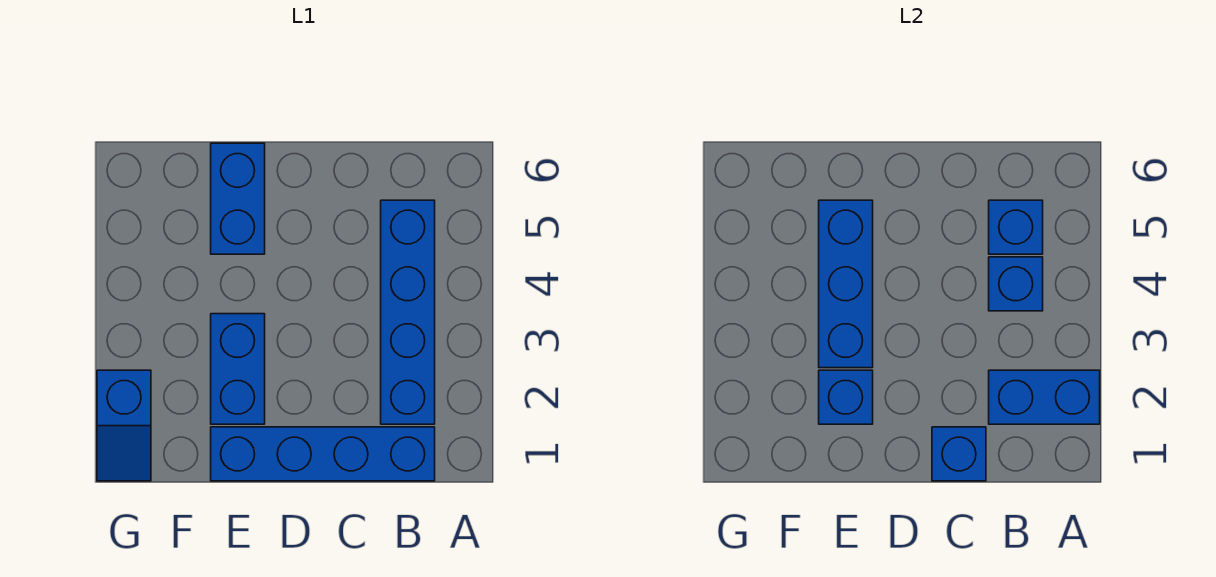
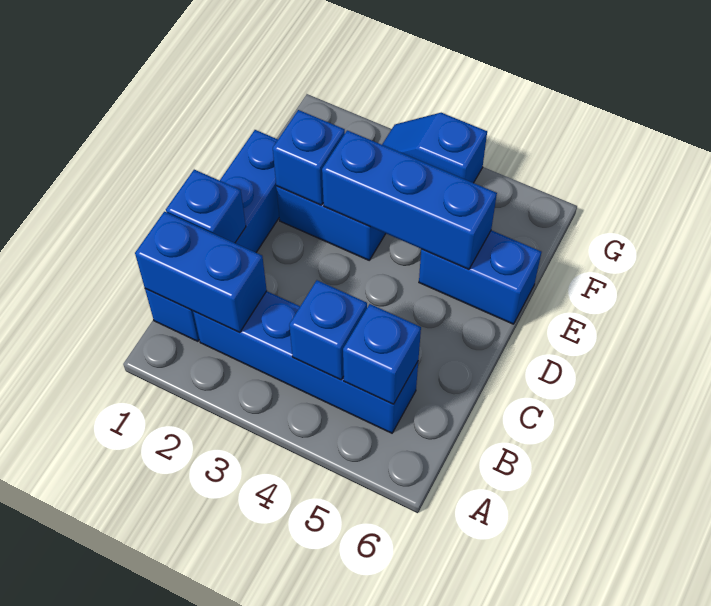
blue brick A2:B2 level 2 -> blue brick B1:B2 level 2
blue slope G1:G2 level 1 top 2 -> blue slope G3:G4 level 1 top 4

